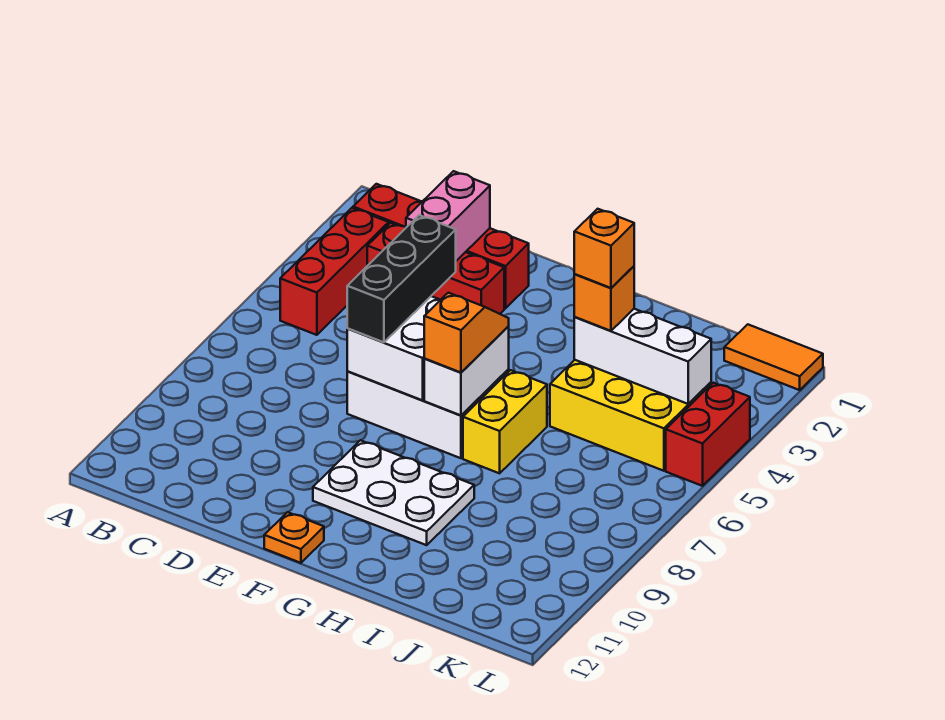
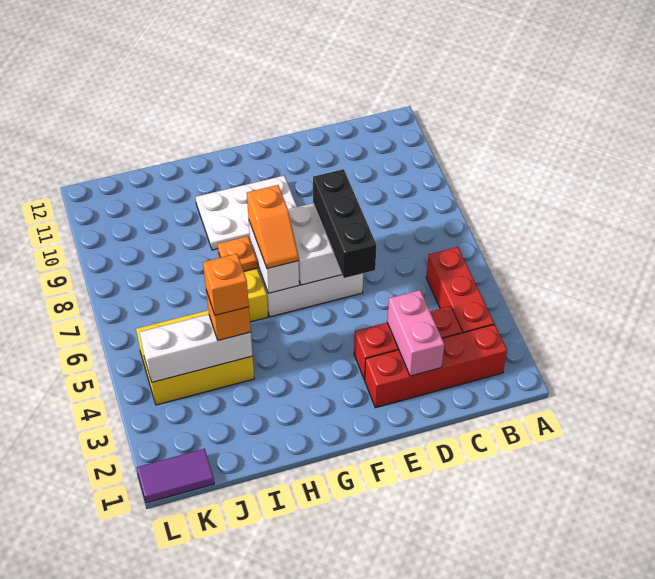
orange plate F12 level 1 -> orange plate H7 level 2
orange tile K1:L1 level 1 -> purple tile K1:L1 level 1
red brick L4:L5 level 1 -> none

